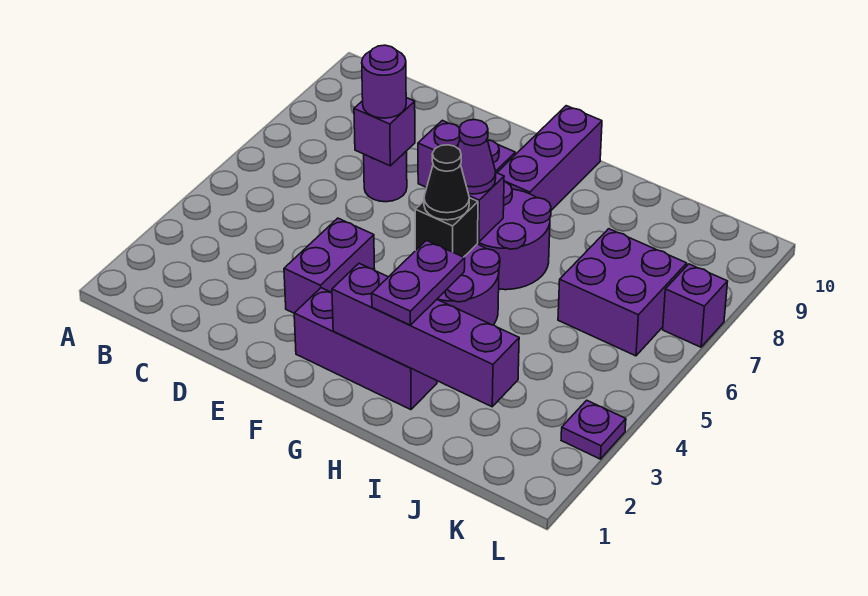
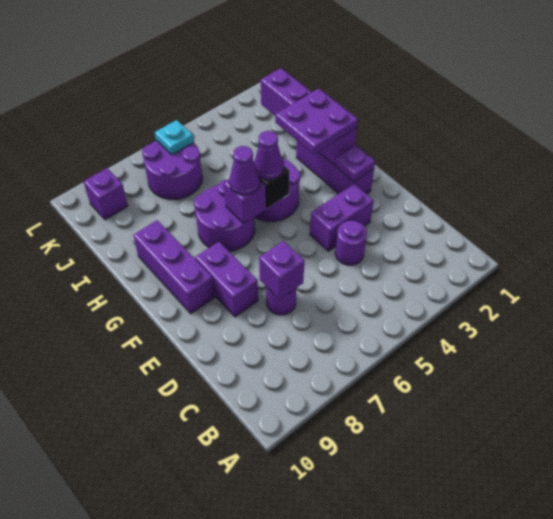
purple round brick D7 level 3 -> purple round brick D4 level 1
black cone G5 level 3 -> purple cone G5 level 3
purple brick G8:G10 level 1 -> purple brick F9:H9 level 1
purple plate H2:H3 level 3 -> purple plate G2:H3 level 3
purple brick J6:K7 level 1 -> purple round brick J6:K7 level 1
none -> cyan plate K6 level 2
purple plate L3 level 1 -> purple plate F2 level 2
purple brick L7 level 1 -> purple brick K9 level 1

